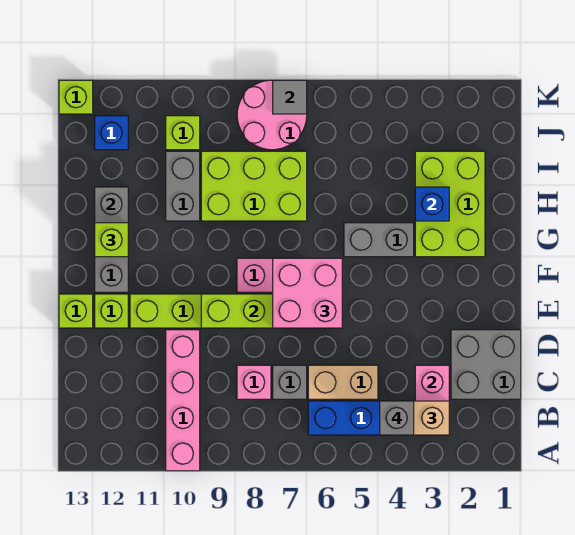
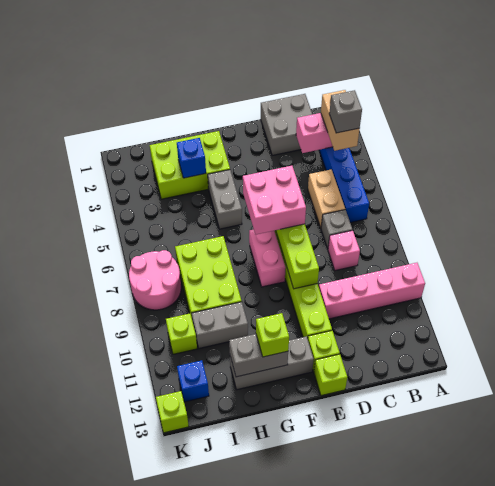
grey tile K7 level 2 -> none

